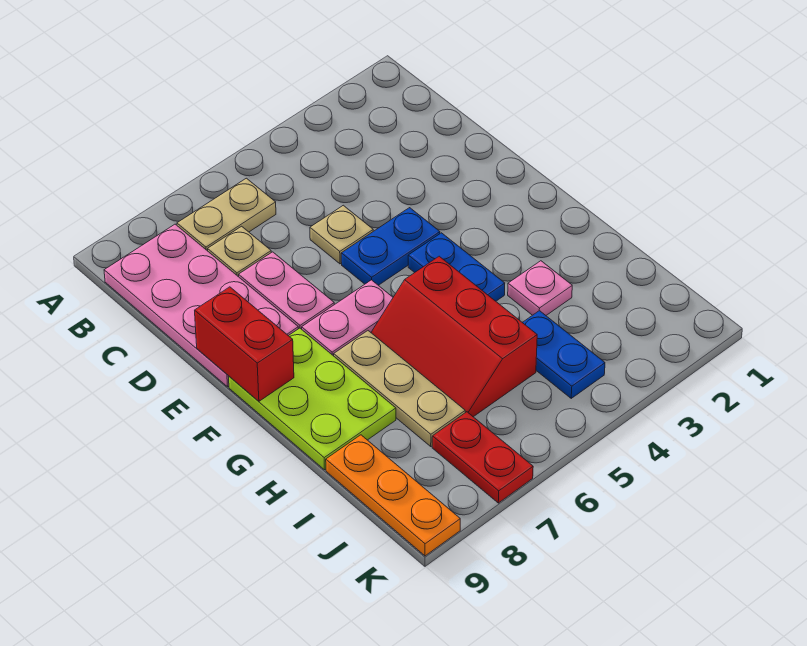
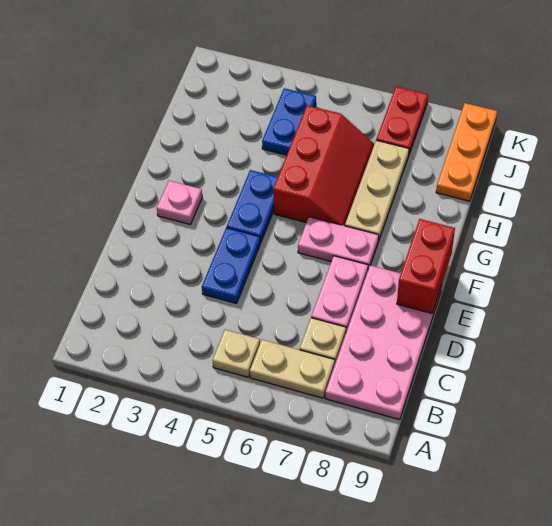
tan plate D5 level 1 -> tan plate B5 level 1
blue plate E4:E5 level 1 -> blue plate D4:E4 level 1
lime plate F8:H9 level 1 -> none
pink plate H3 level 1 -> pink plate F2 level 1

